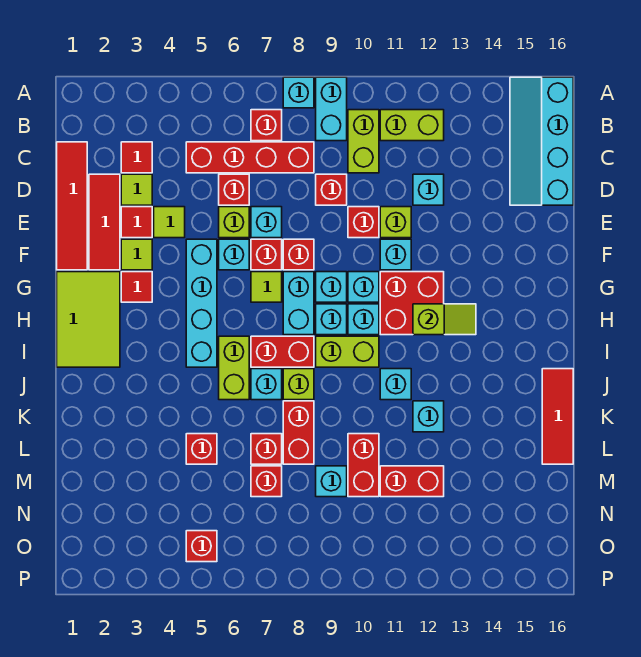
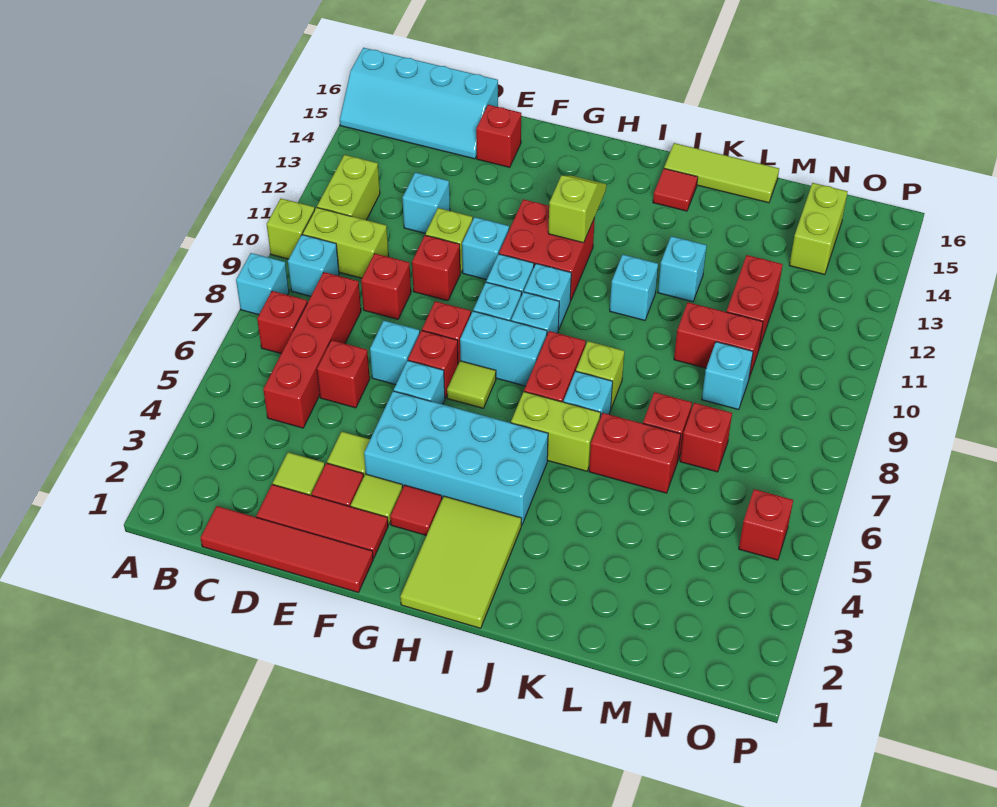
cyan brick A9:B9 level 1 -> cyan brick B9 level 1
red tile C3 level 1 -> red tile J15 level 1
lime brick E6 level 1 -> lime brick A10 level 1
cyan brick F5:I5 level 1 -> cyan brick F4:I5 level 1
lime tile G1:I2 level 1 -> lime tile H1:I3 level 1
lime brick I9:I10 level 1 -> lime brick N14:N15 level 1
red tile J16:L16 level 1 -> lime tile J16:L16 level 1
red brick K8:L8 level 1 -> red brick K6:L6 level 1
red brick L5 level 1 -> red brick E15 level 1

